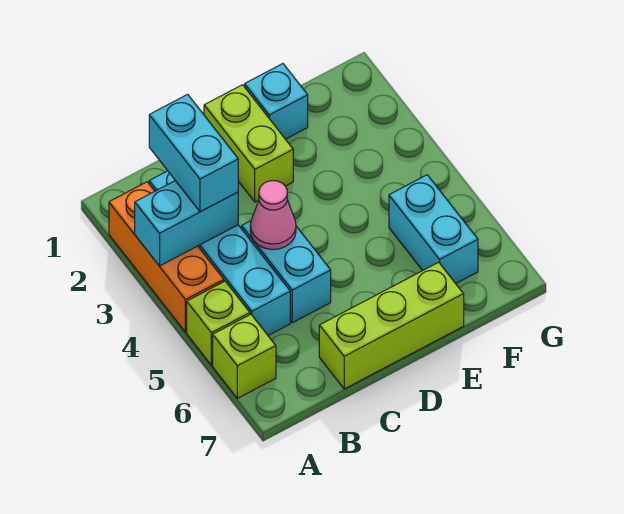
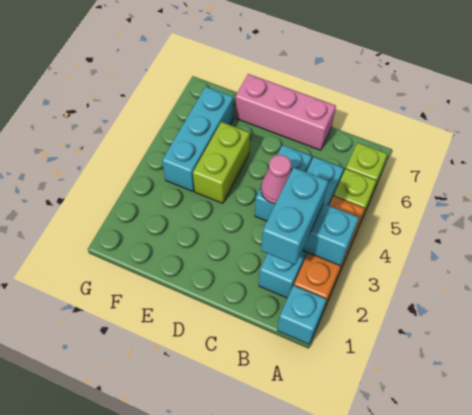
lime brick C7:E7 level 1 -> pink brick C7:E7 level 1
lime brick D1:D2 level 1 -> lime brick E4:E5 level 1
cyan brick E1 level 1 -> cyan brick A1 level 1
cyan brick F5:F6 level 1 -> cyan brick F4:F6 level 1

